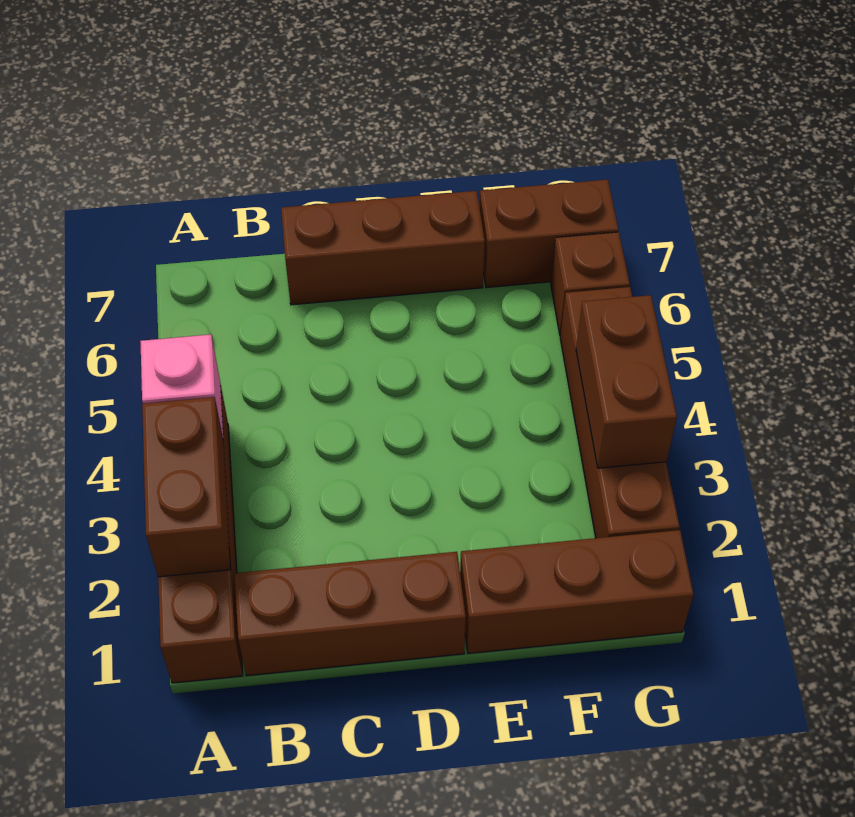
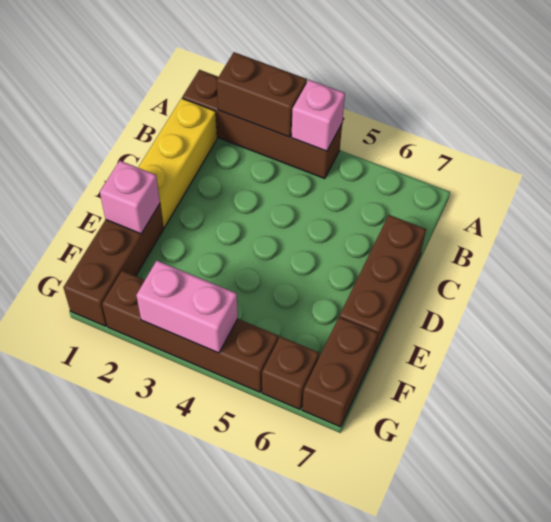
brown brick B1:D1 level 1 -> yellow brick B1:D1 level 1
none -> pink brick E1 level 2
brown brick G3:G4 level 2 -> pink brick G3:G4 level 2

